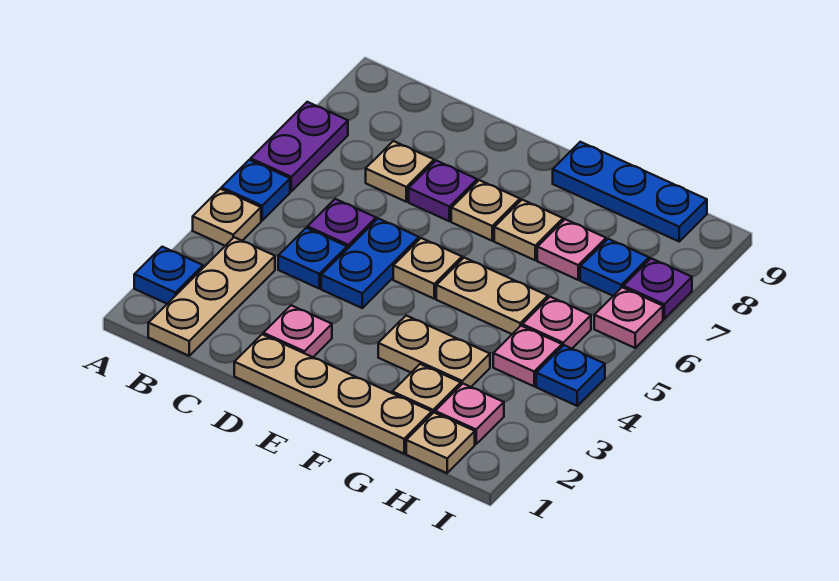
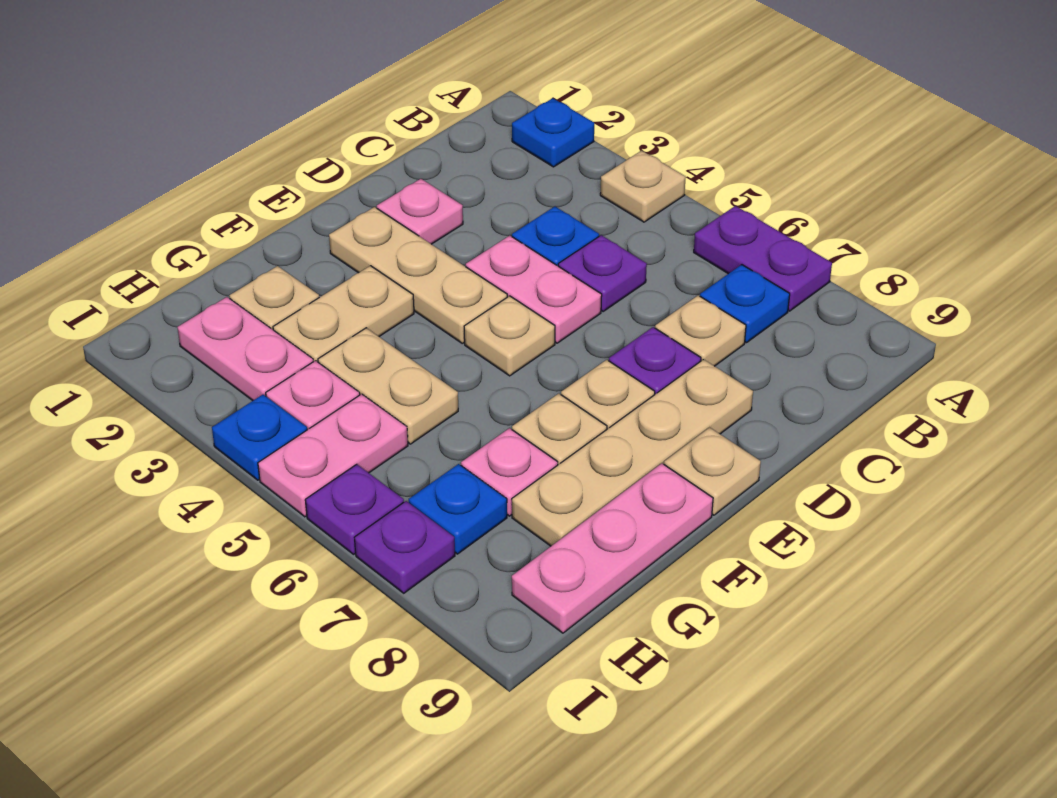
blue plate A5 level 1 -> blue plate B7 level 1
tan plate B1:B3 level 1 -> tan plate E2:E4 level 1
tan plate D1:G1 level 1 -> tan plate D8:G8 level 1
blue plate D4:D5 level 1 -> pink plate D4:D5 level 1
tan plate F5:G5 level 1 -> tan plate G4:G5 level 1
blue plate F9:H9 level 1 -> pink plate F9:H9 level 1
tan plate H1 level 1 -> tan plate E9 level 1
pink plate H2 level 1 -> pink plate H2:H3 level 1
pink plate H5 level 1 -> pink plate H5:I5 level 1
pink plate I6 level 1 -> purple plate I6 level 1

